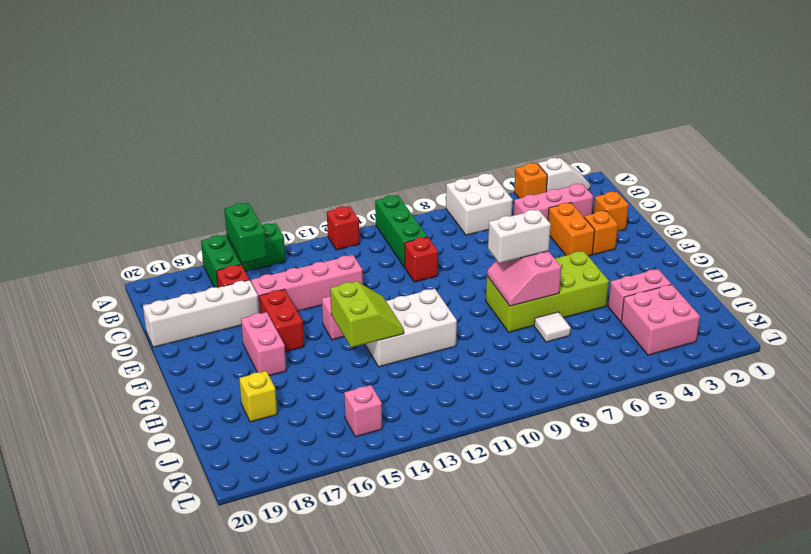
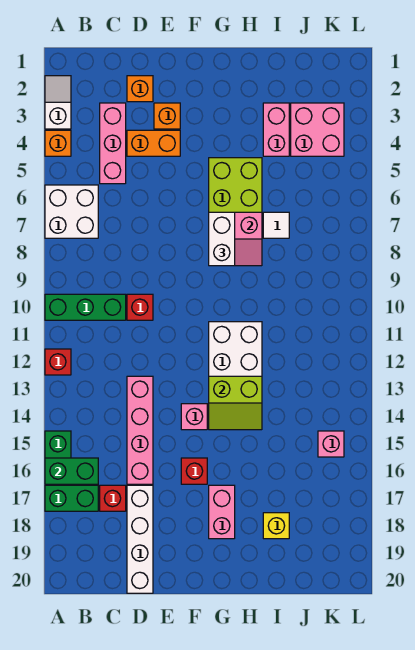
red brick E16:F16 level 1 -> red brick F16 level 1
pink brick F17:G17 level 1 -> pink brick G17:G18 level 1
lime slope G13:H14 level 2 top 14 -> lime slope G13:H14 level 2 top 13

